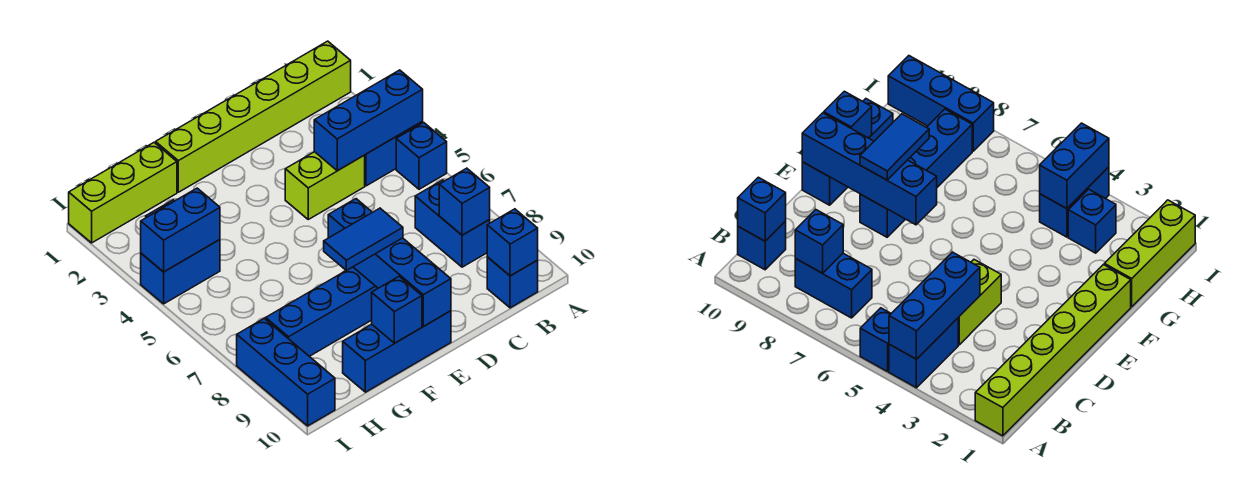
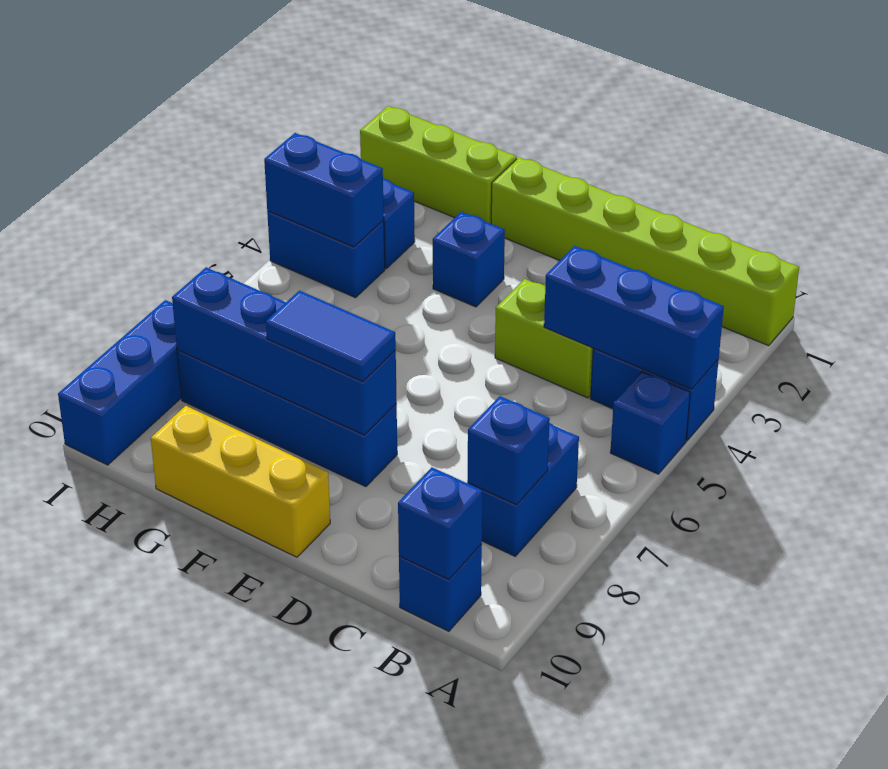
blue brick E7:E10 level 2 -> blue brick E8:H8 level 2
blue brick E10:G10 level 1 -> yellow brick E10:G10 level 1
blue brick F10 level 2 -> blue brick F3 level 1

